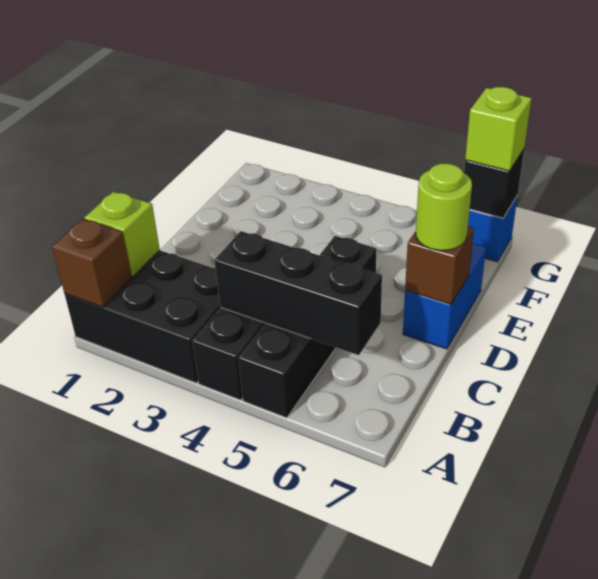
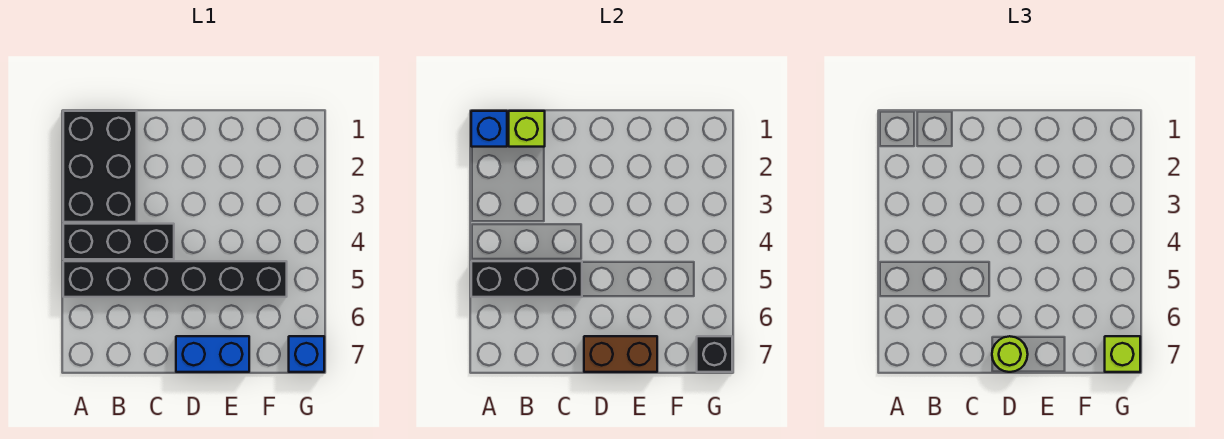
brown brick A1 level 2 -> blue brick A1 level 2
black brick A5:D5 level 1 -> black brick A5:F5 level 1
black brick B4:B6 level 2 -> black brick A5:C5 level 2
brown brick D7 level 2 -> brown brick D7:E7 level 2

